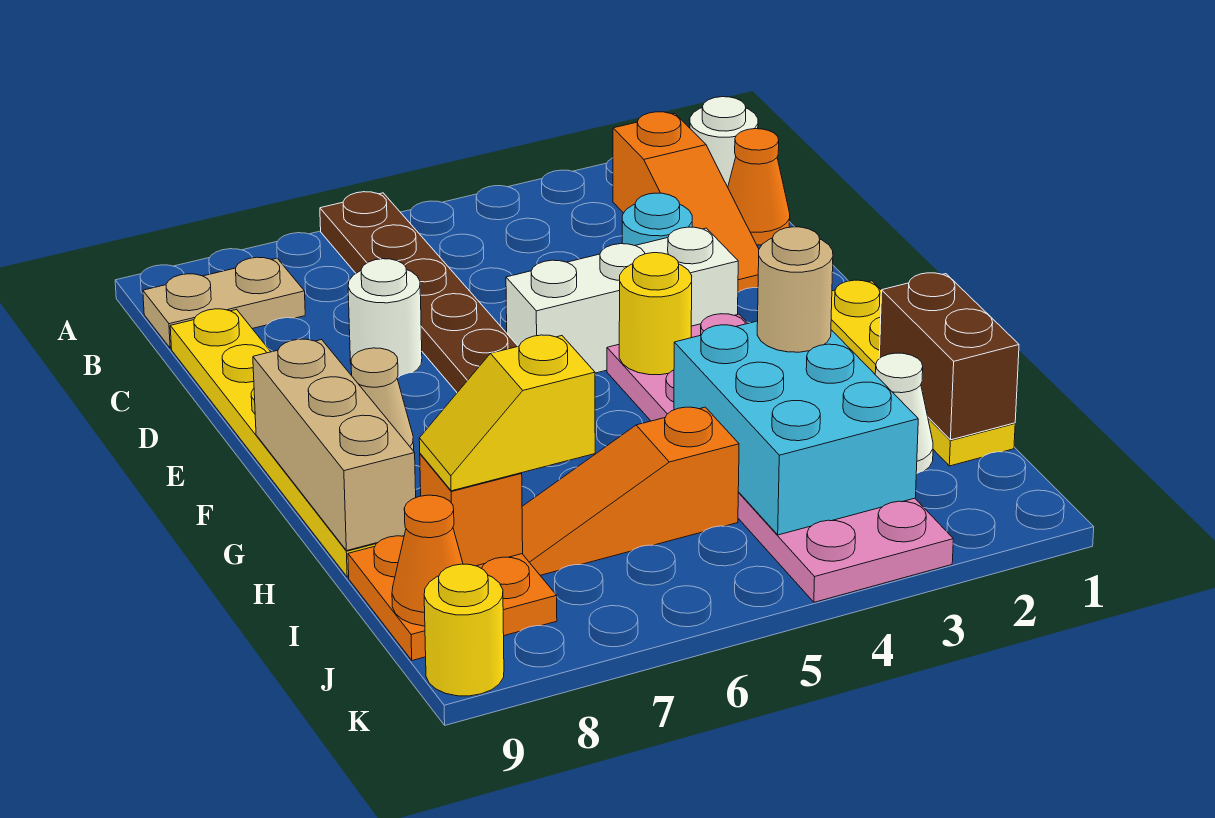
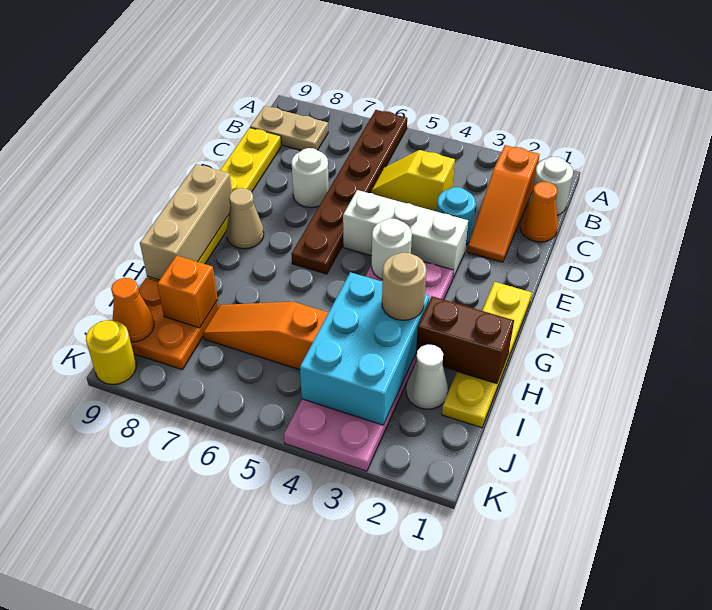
yellow round brick F4 level 2 -> white round brick F4 level 2
brown brick H1:I1 level 2 -> brown brick H1:H2 level 2
yellow slope I7:I8 level 3 top 7 -> yellow slope C4:C5 level 1 top 4

